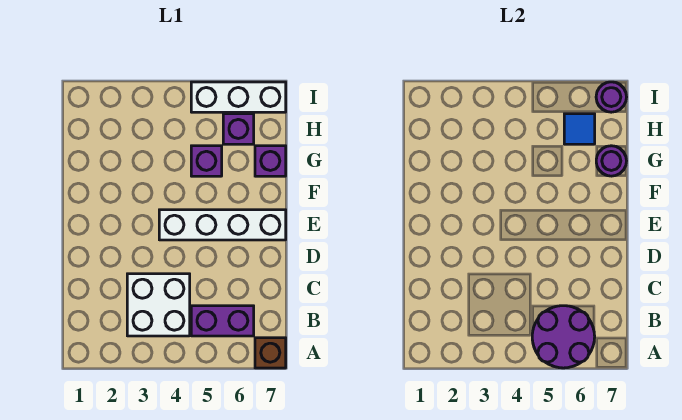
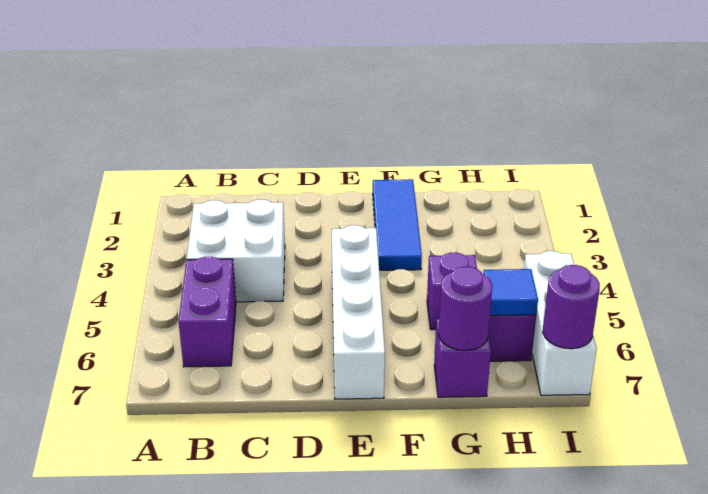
purple round brick A5:B6 level 2 -> none
brown brick A7 level 1 -> none
none -> blue tile F1:F3 level 1

